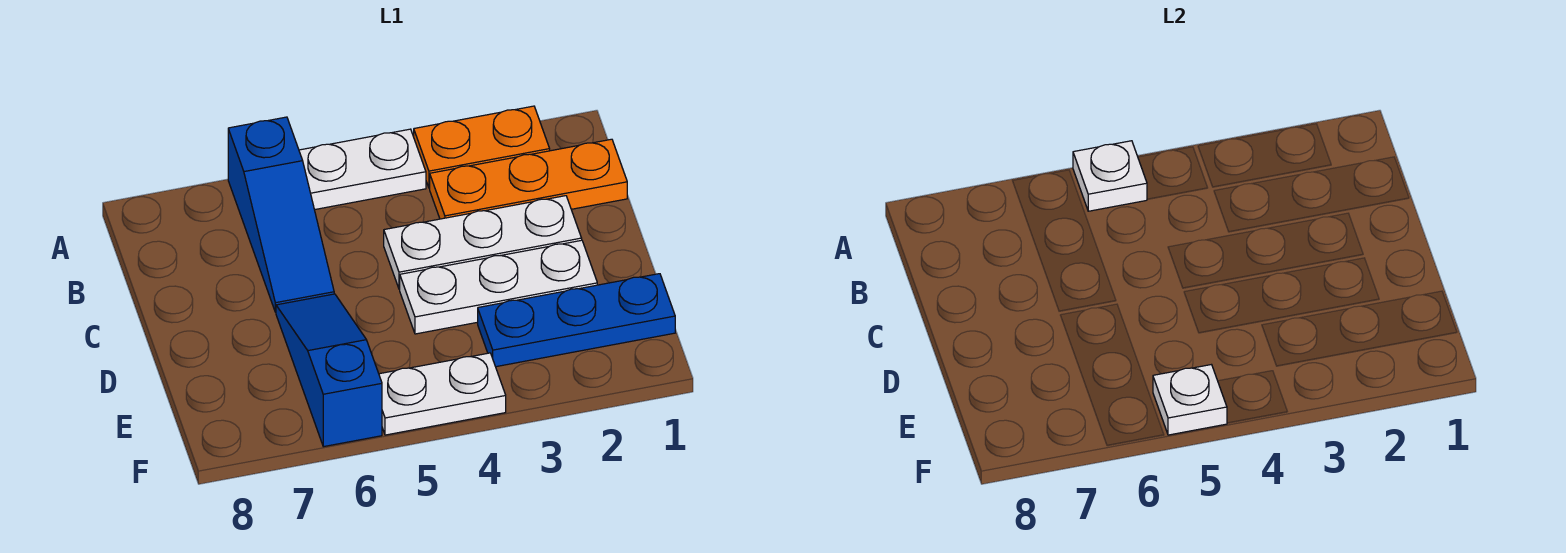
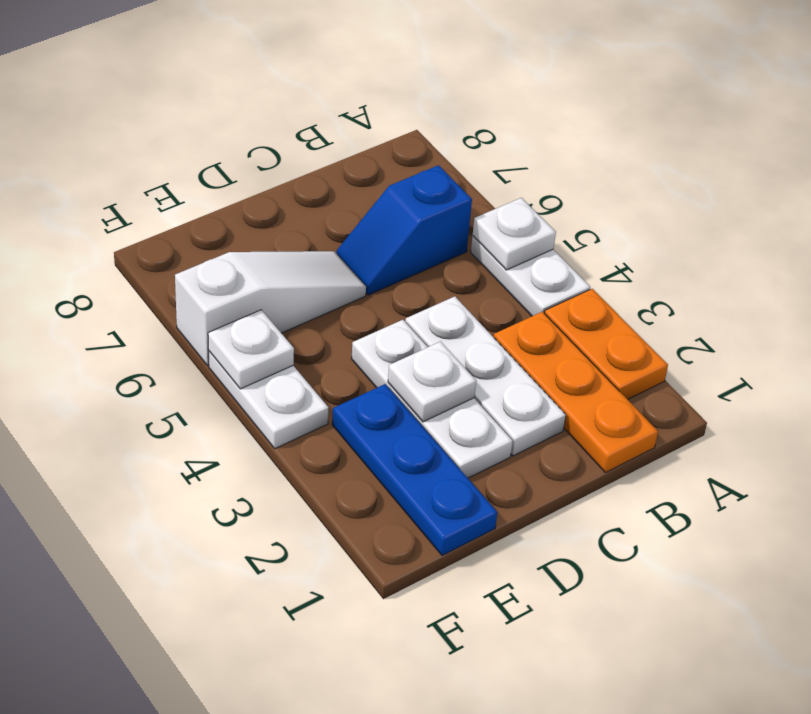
blue slope A6:C6 level 1 top A -> blue slope B6:C6 level 1 top B
none -> white plate D3 level 2
blue slope D6:F6 level 1 top F -> white slope D6:F6 level 1 top F

